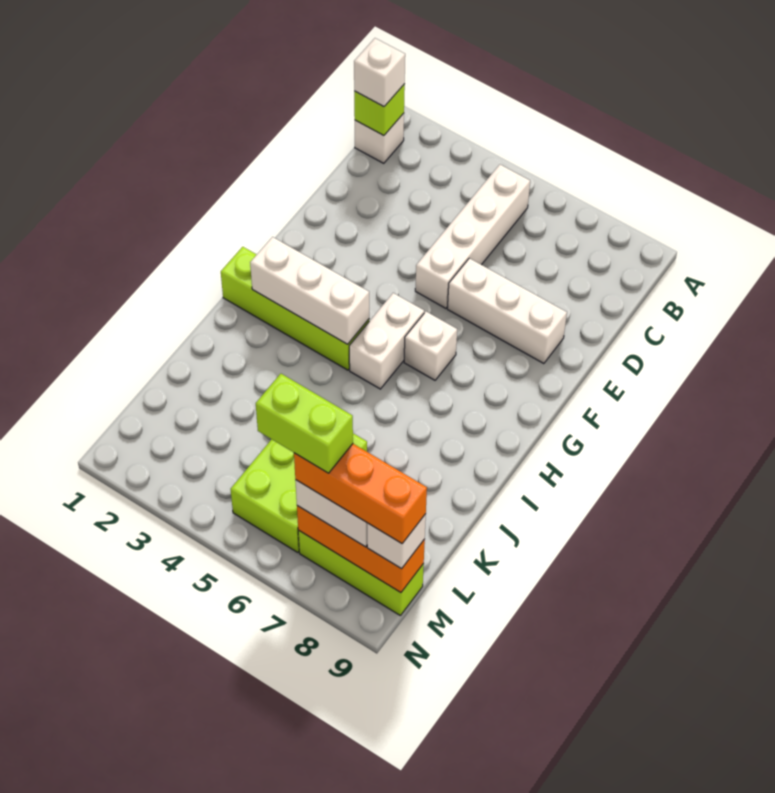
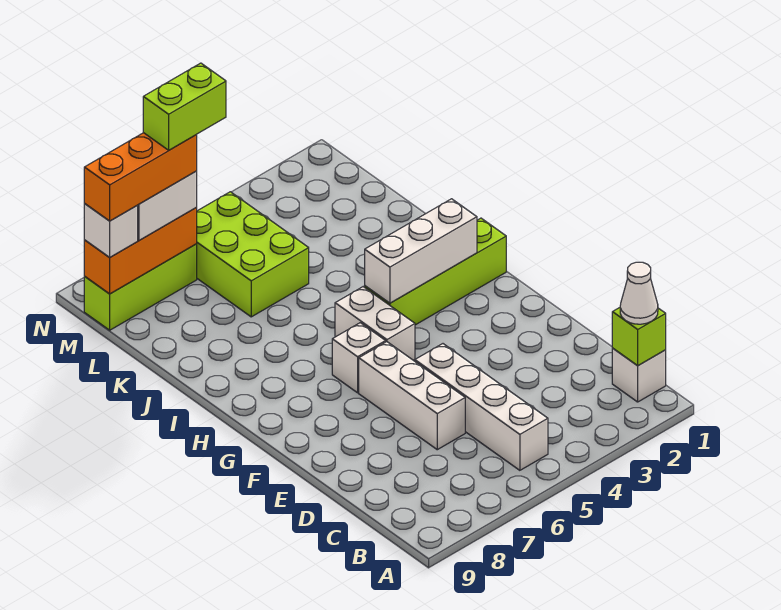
white brick B1 level 3 -> white cone B1 level 3
white brick E6:E8 level 1 -> white brick D6:F6 level 1

